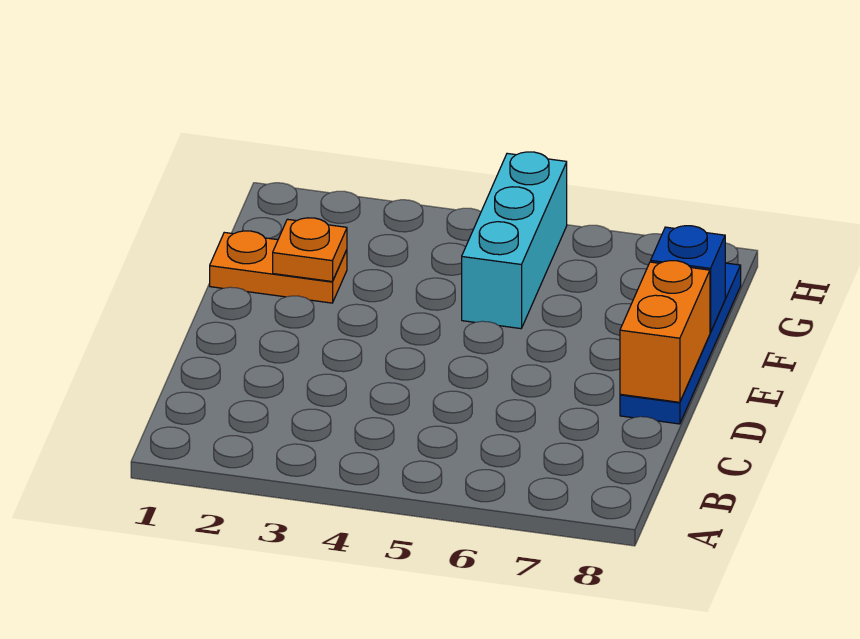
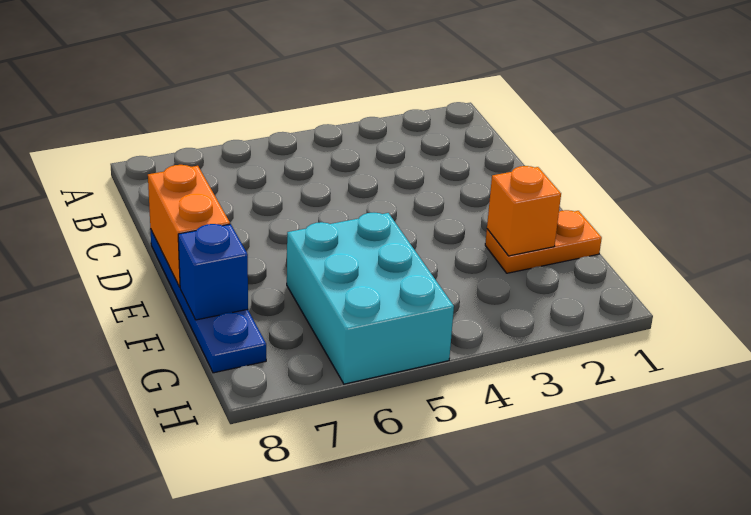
orange plate F2 level 2 -> orange brick F2 level 2
cyan brick F5:H5 level 1 -> cyan brick F5:H6 level 1

